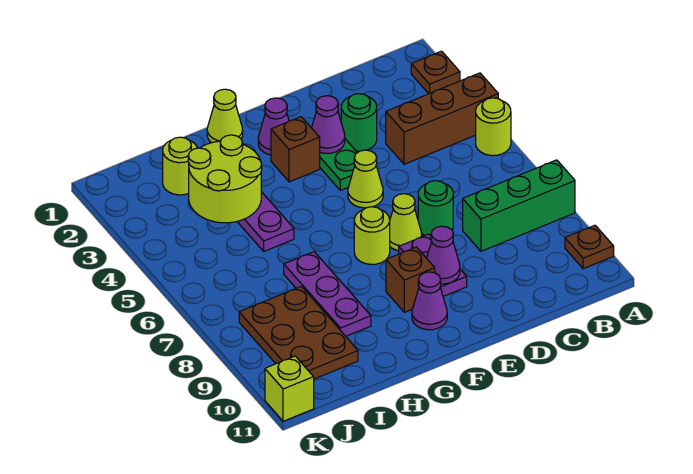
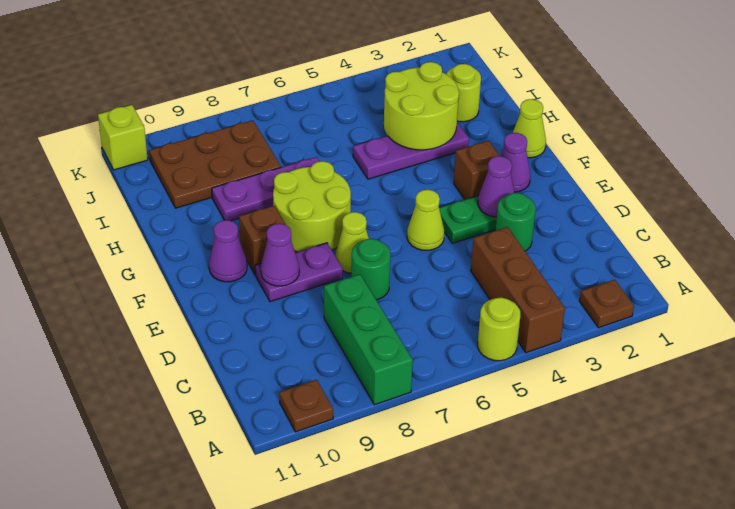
lime round brick F7 level 1 -> lime round brick F7:G8 level 1

